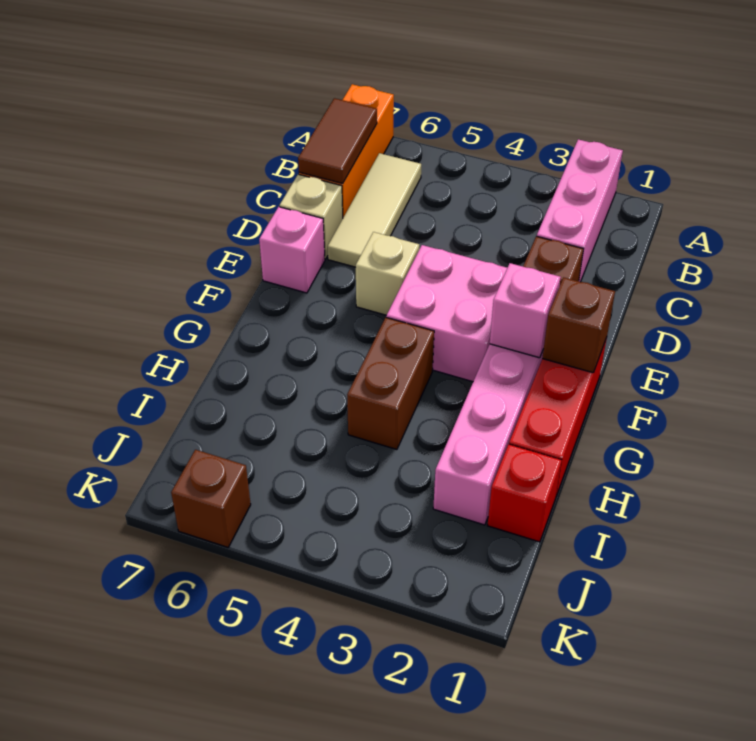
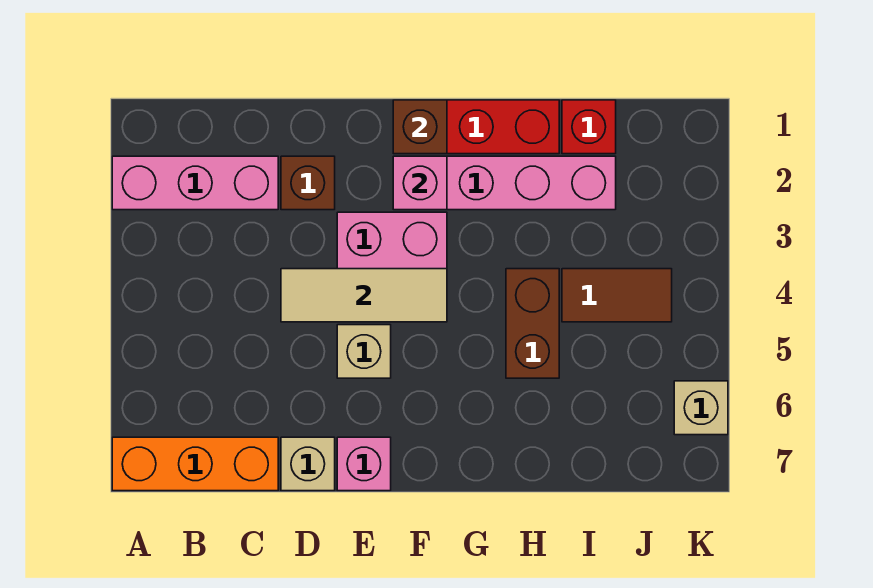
tan tile B6:D6 level 1 -> tan tile D4:F4 level 2
brown tile B7:C7 level 2 -> brown tile I4:J4 level 1
brown brick G4:H4 level 1 -> brown brick H4:H5 level 1
brown brick K6 level 1 -> tan brick K6 level 1

